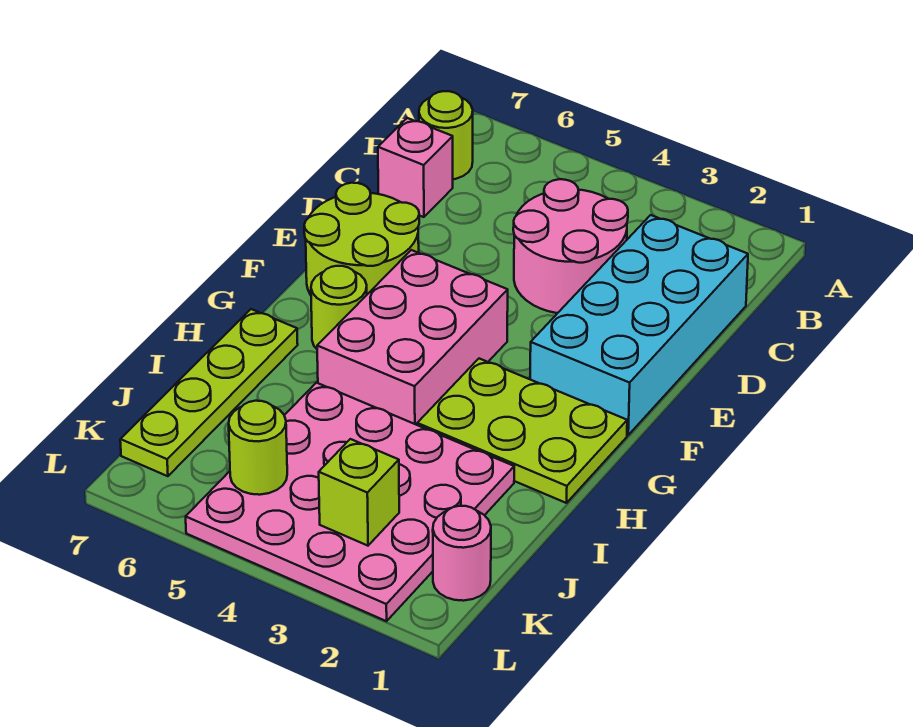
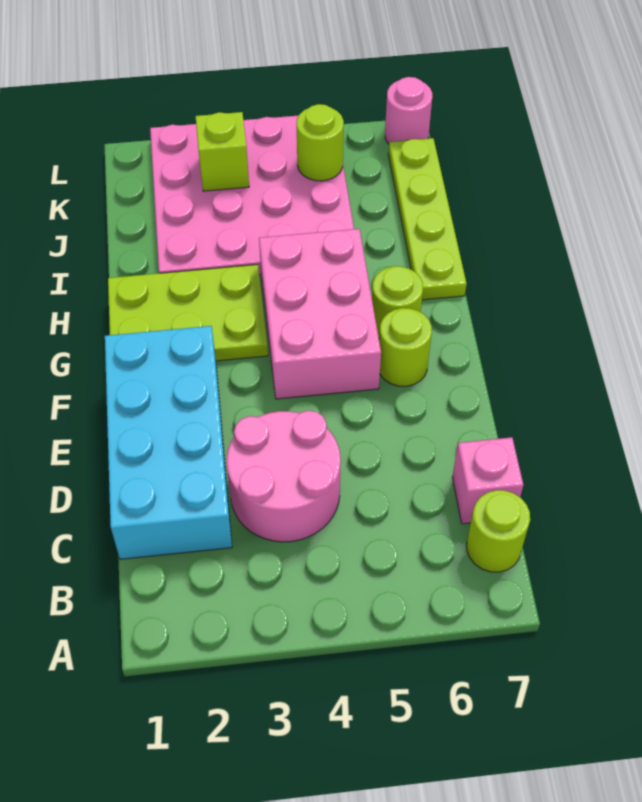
lime round brick E6:F7 level 1 -> lime round brick F6 level 1
pink round brick K1 level 1 -> pink round brick L7 level 1

